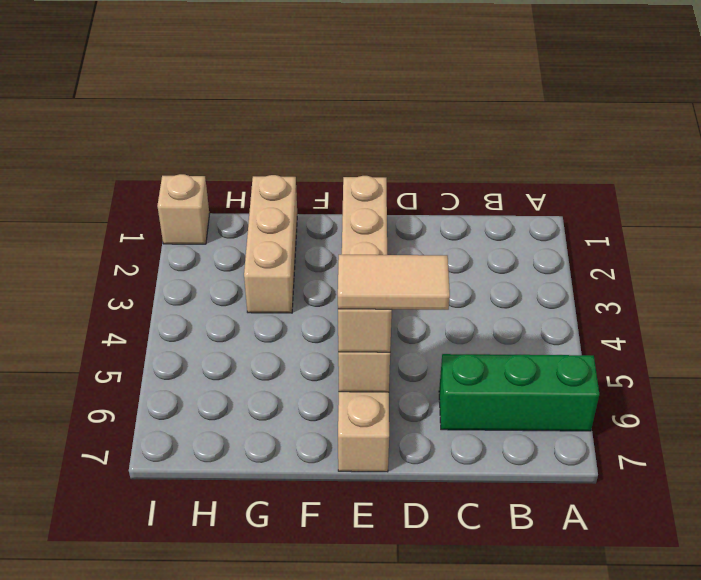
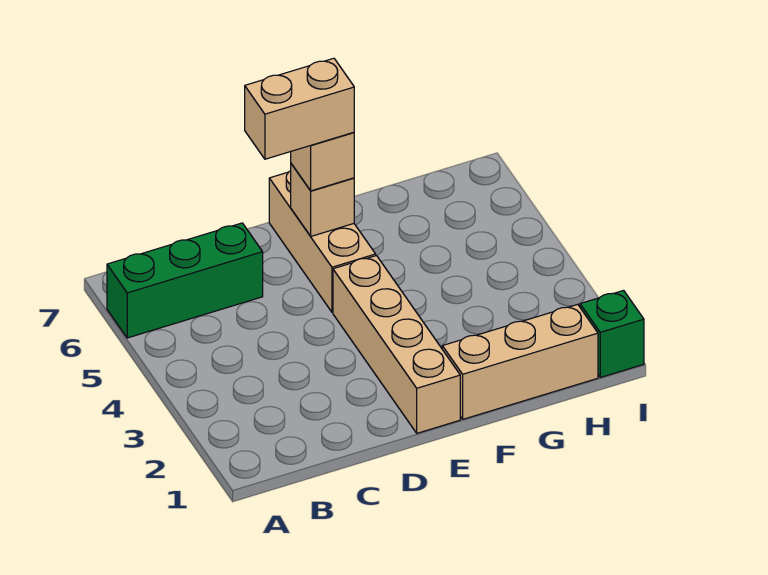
tan tile D6:E6 level 4 -> tan brick D6:E6 level 4
tan brick G1:G3 level 1 -> tan brick F1:H1 level 1
tan brick I1 level 1 -> green brick I1 level 1

